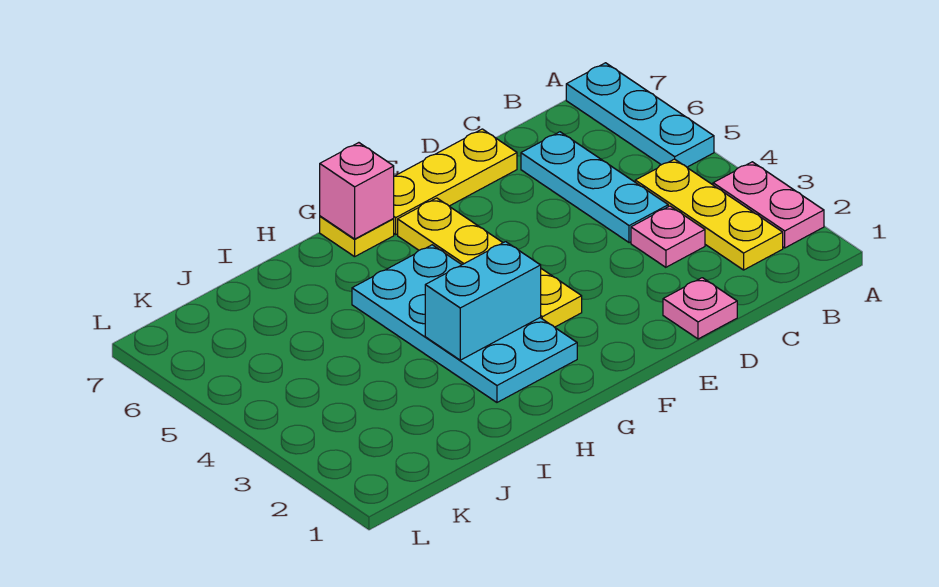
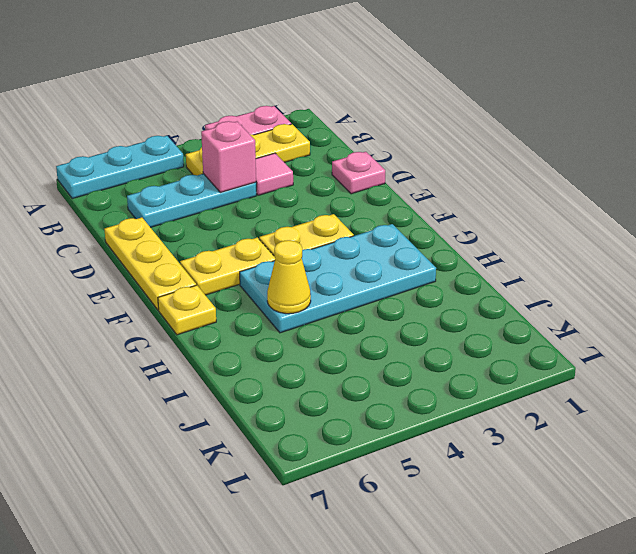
pink plate C3 level 1 -> pink tile C3 level 1
cyan brick G3:H3 level 2 -> none
pink brick G7 level 2 -> pink brick C4 level 2
none -> yellow cone H5 level 2

